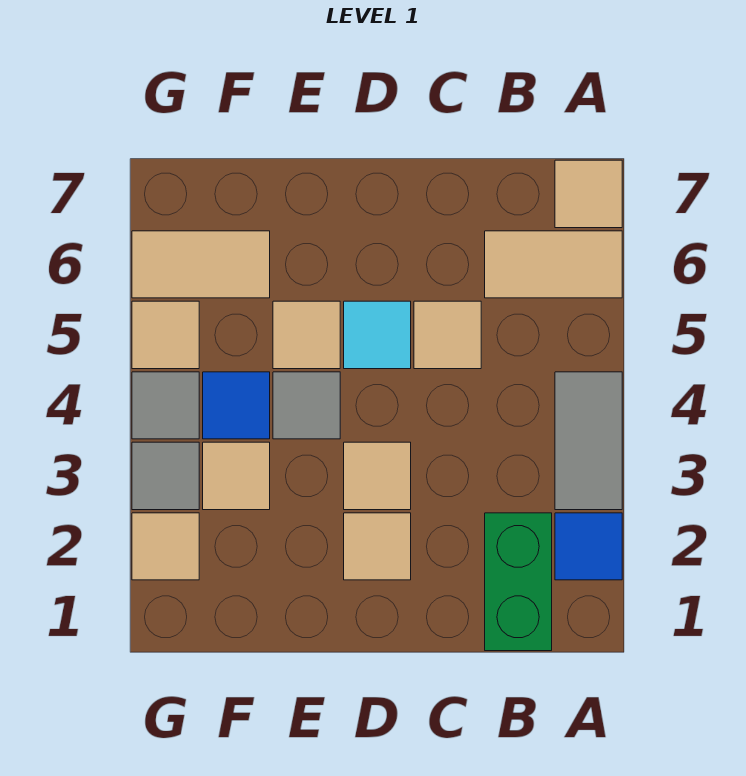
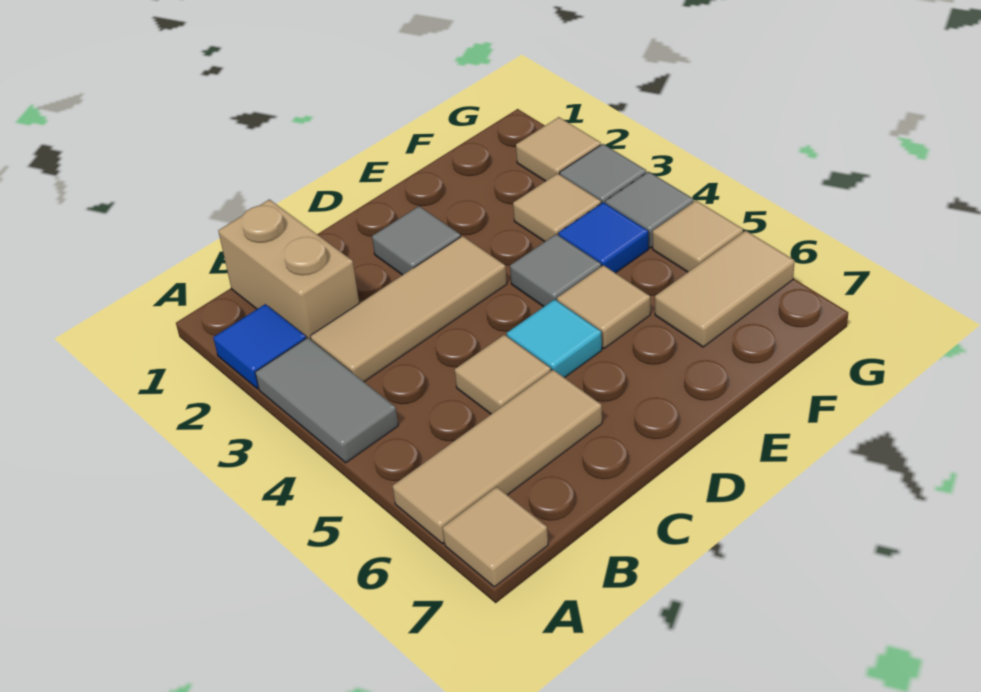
tan tile A6:B6 level 1 -> tan tile A6:C6 level 1
green brick B1:B2 level 1 -> tan brick B1:B2 level 1
tan tile D2 level 1 -> grey tile D2 level 1
tan tile D3 level 1 -> tan tile B3:D3 level 1

